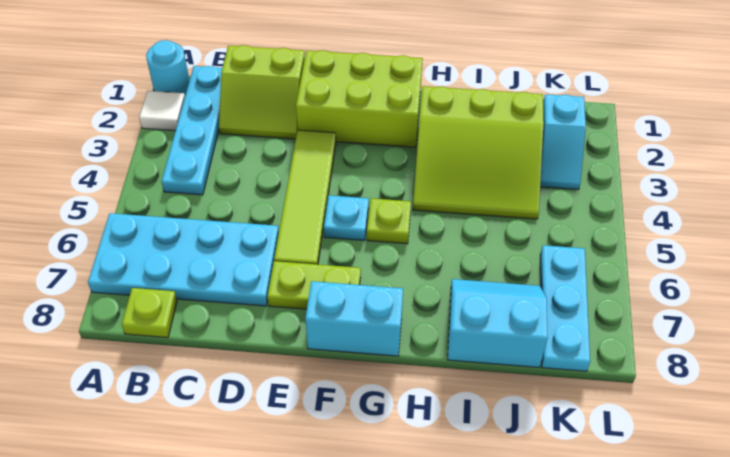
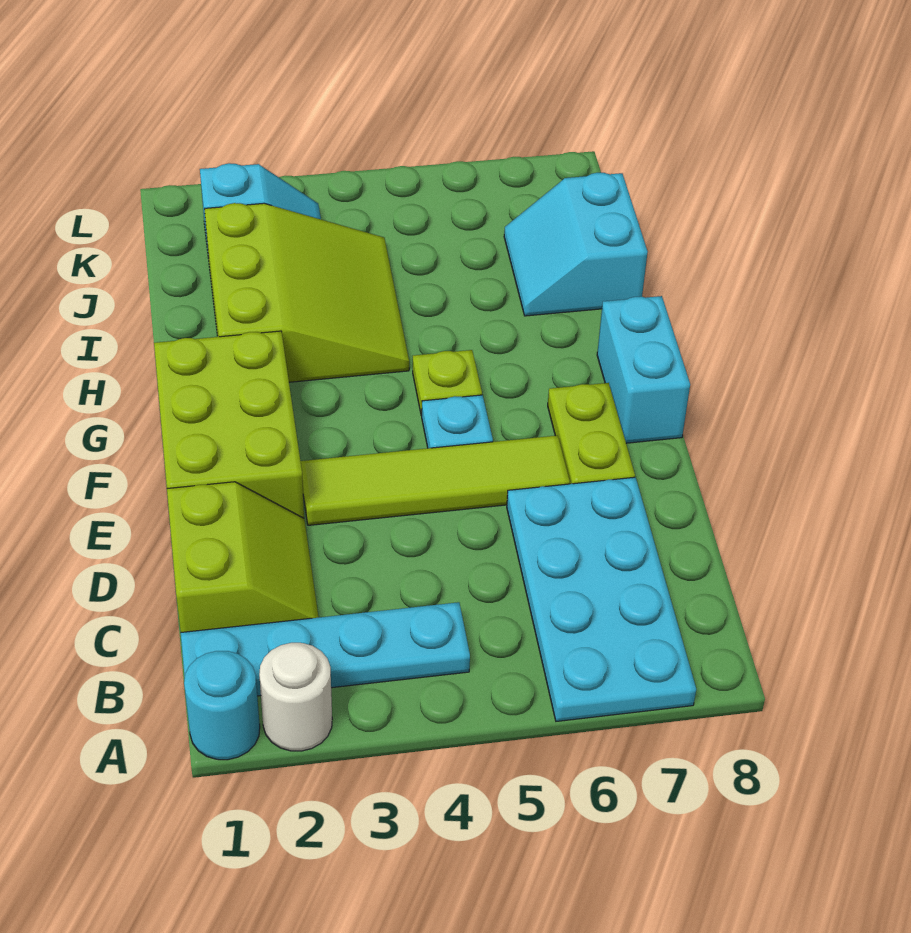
white tile A2 level 1 -> white round brick A2 level 1
lime plate B8 level 1 -> none
cyan plate K6:K8 level 1 -> none

